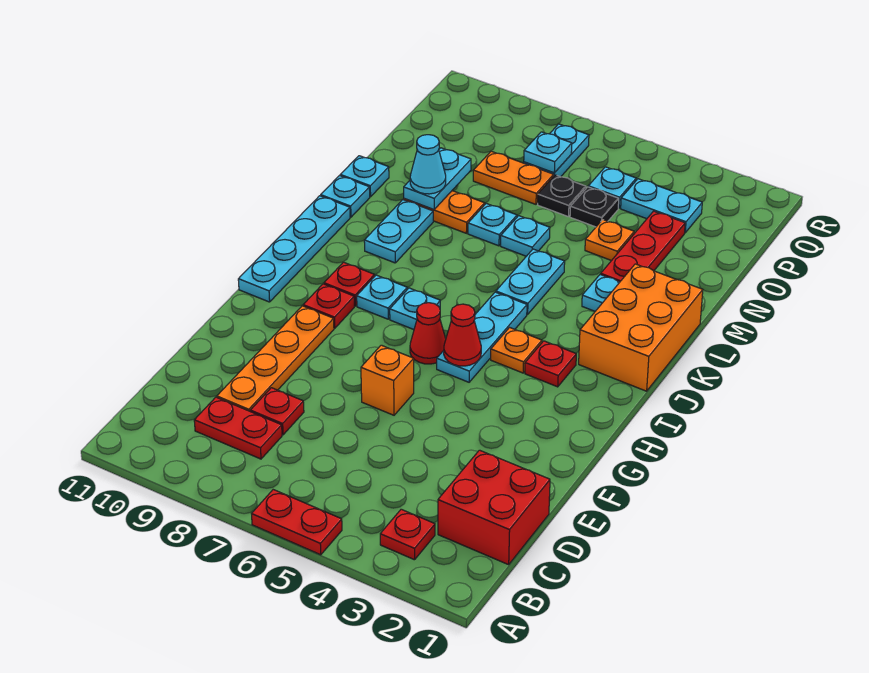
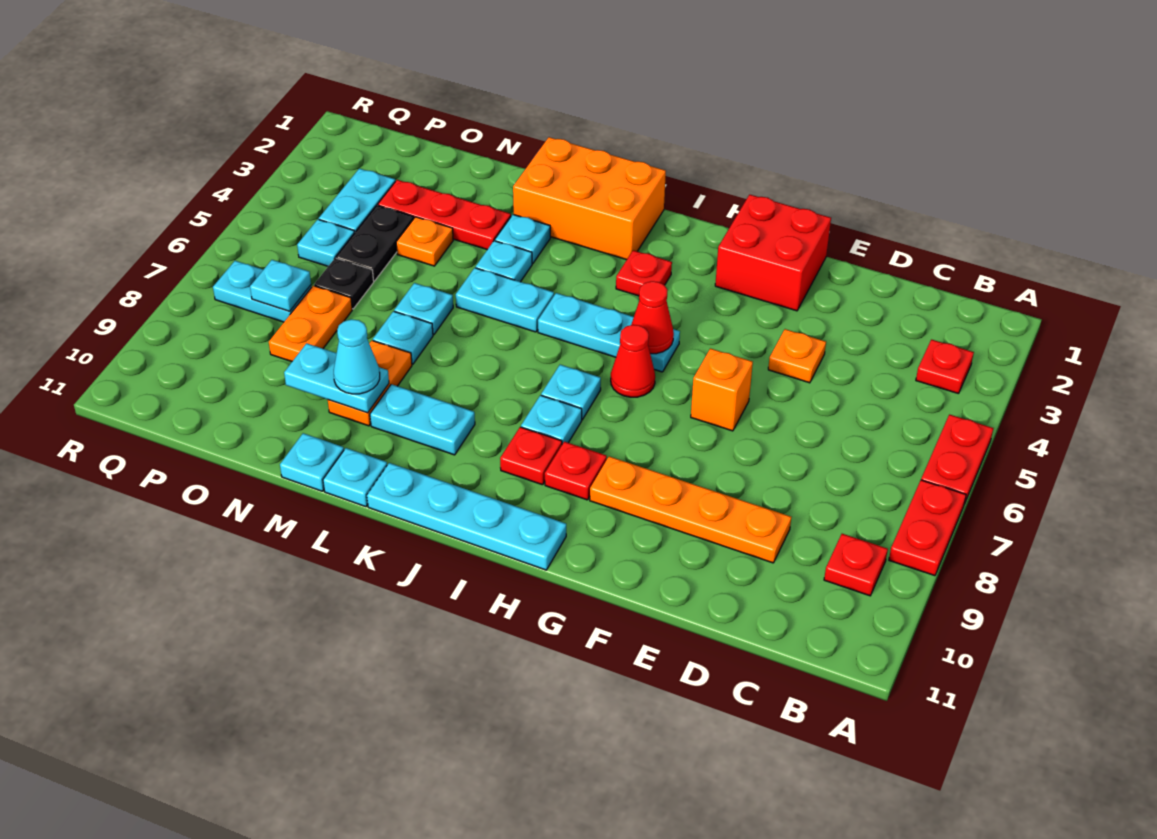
red brick C1:D2 level 1 -> red brick F1:G2 level 1
red plate C8:C9 level 1 -> red plate A7:A8 level 1
red plate D8 level 1 -> red plate B9 level 1
orange plate I4 level 1 -> orange plate E4 level 1
none -> cyan plate L4 level 1
black plate O5 level 1 -> black plate O4:O5 level 1

